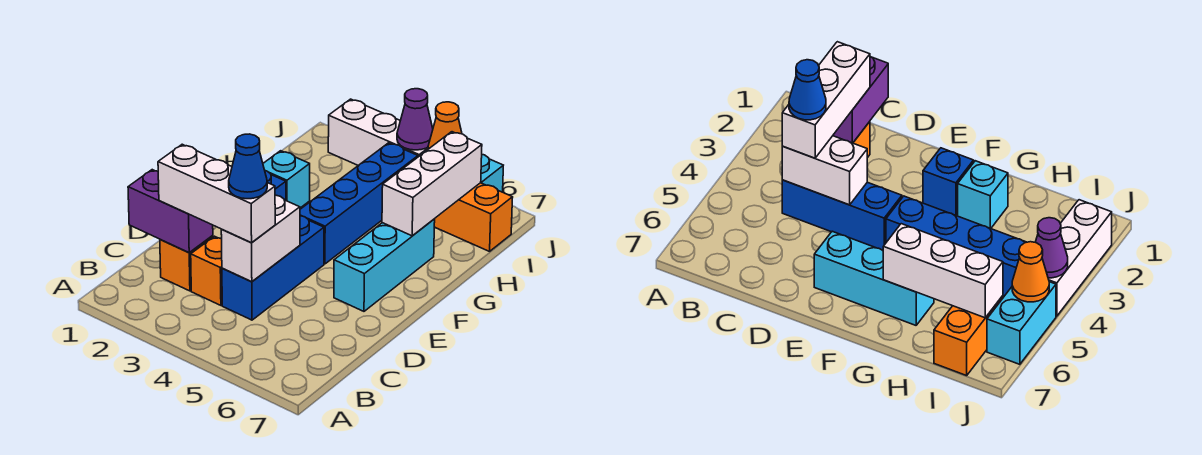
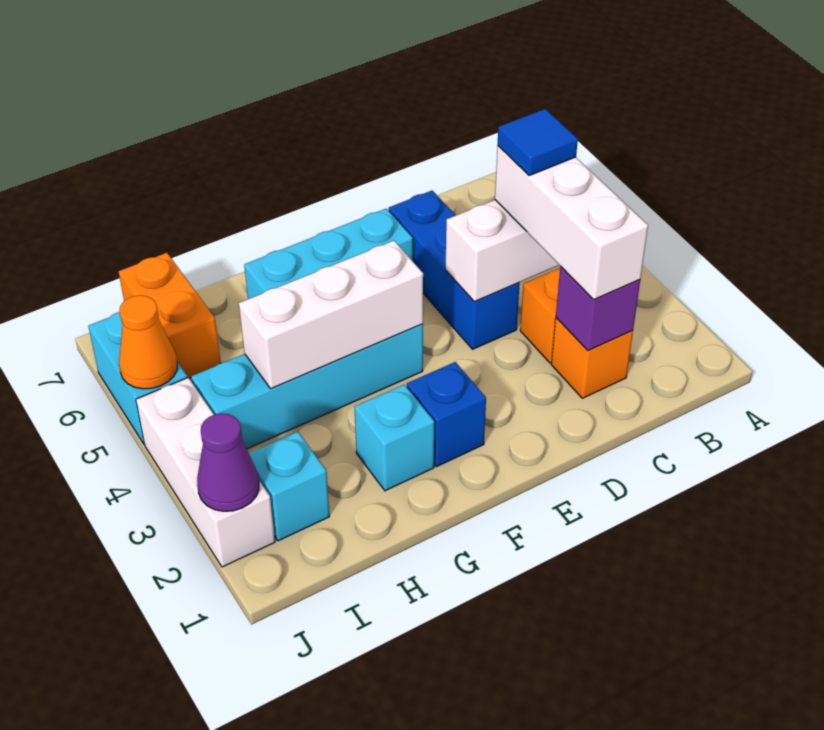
purple brick C1:C2 level 2 -> purple brick C2 level 2
blue brick C4:E4 level 1 -> blue brick D4:D6 level 1
blue cone C4 level 4 -> blue tile C4 level 4
blue brick F4:I4 level 1 -> cyan brick F4:I4 level 1
white brick G6:I6 level 2 -> white brick F4:H4 level 2
none -> cyan brick I2 level 1
purple cone J4 level 2 -> purple cone J2 level 2

